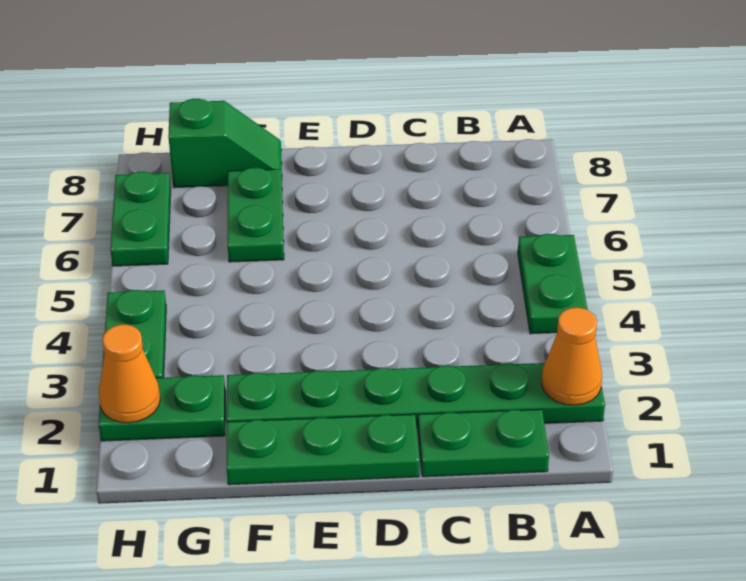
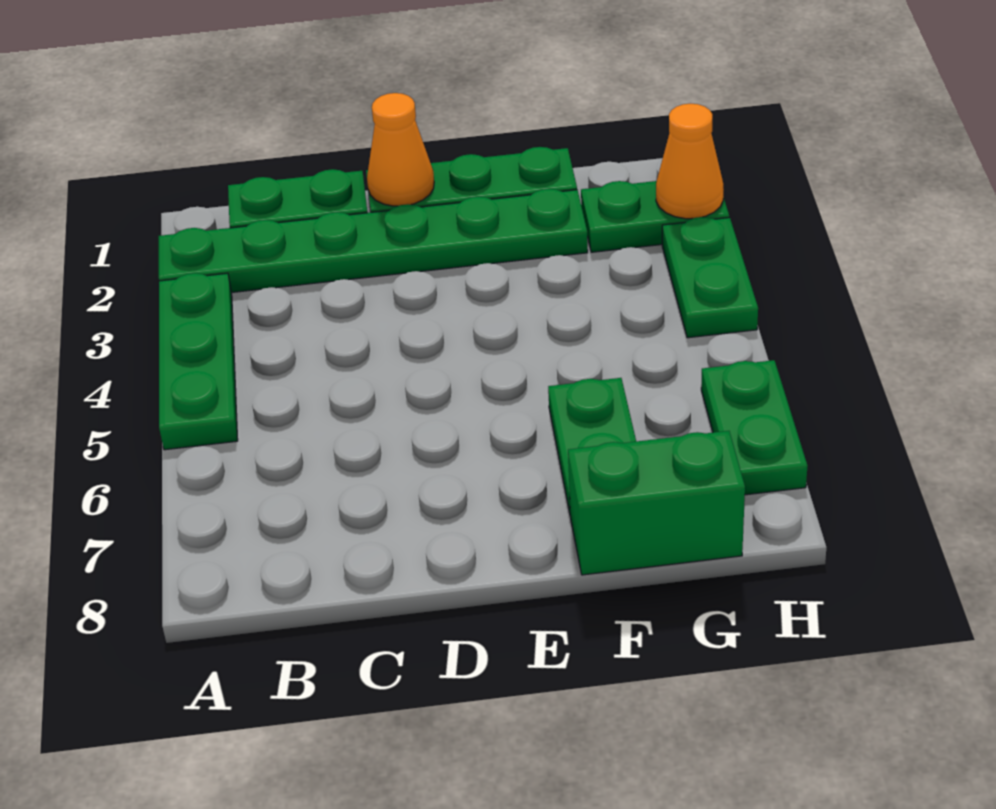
orange cone A2 level 2 -> orange cone D1 level 2
green plate A4:A5 level 1 -> green plate A3:A5 level 1
green slope F8:G8 level 1 top G -> green brick F8:G8 level 1

